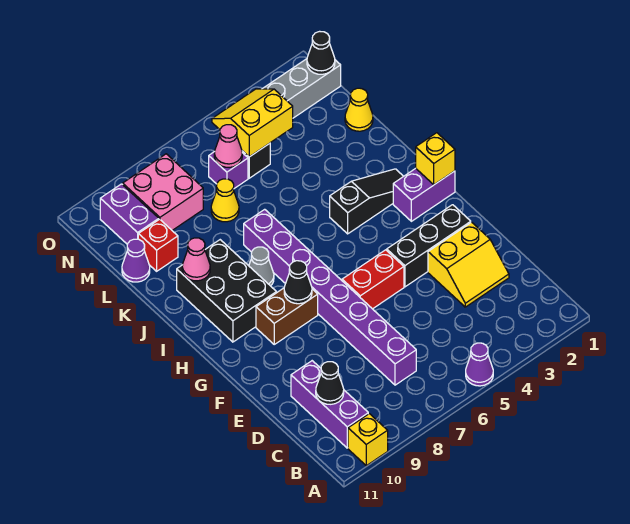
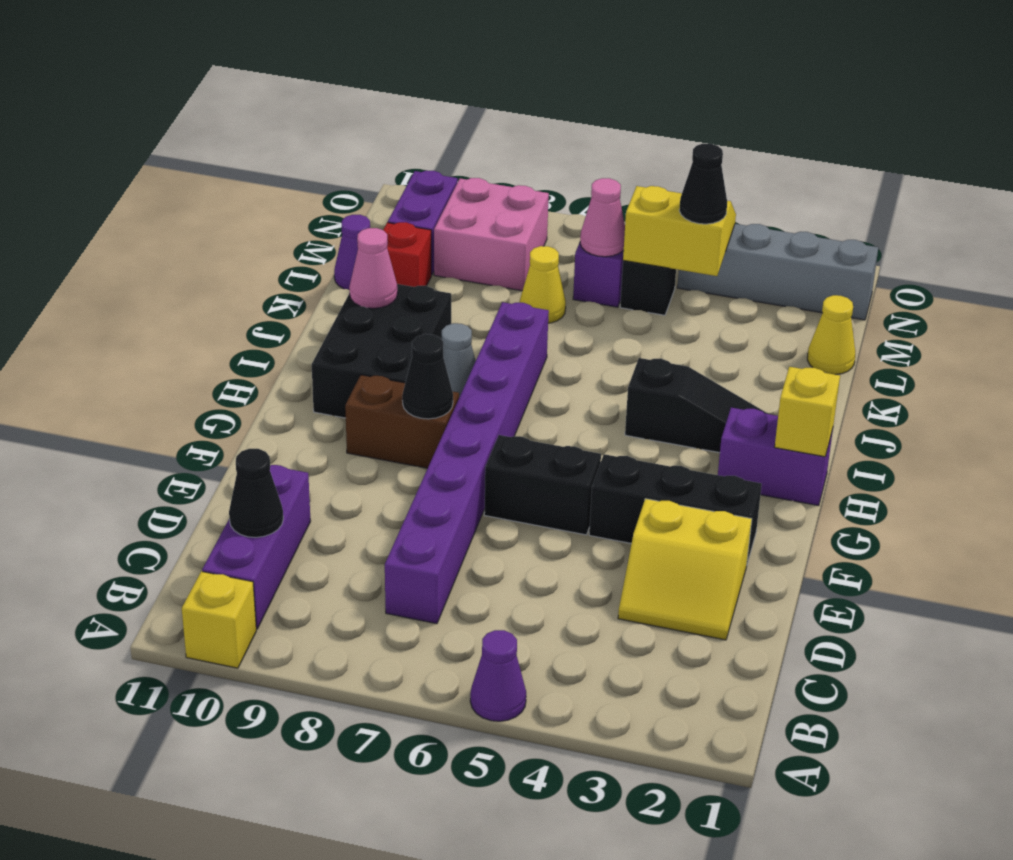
red brick F5:F6 level 1 -> black brick F5:F6 level 1
black cone N1 level 2 -> black cone M4 level 3

